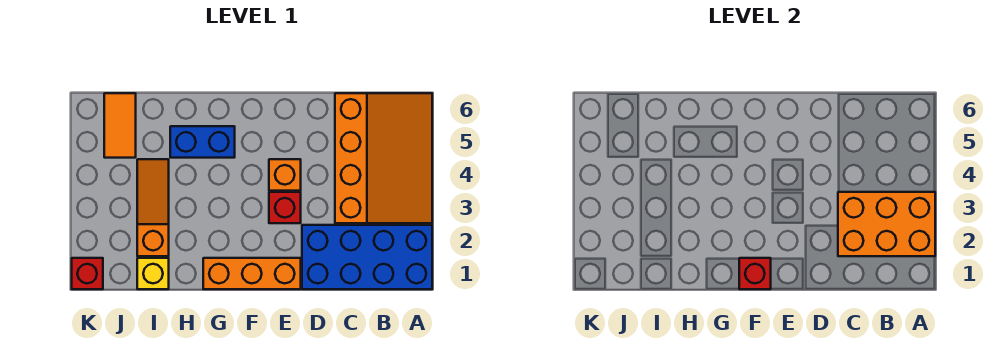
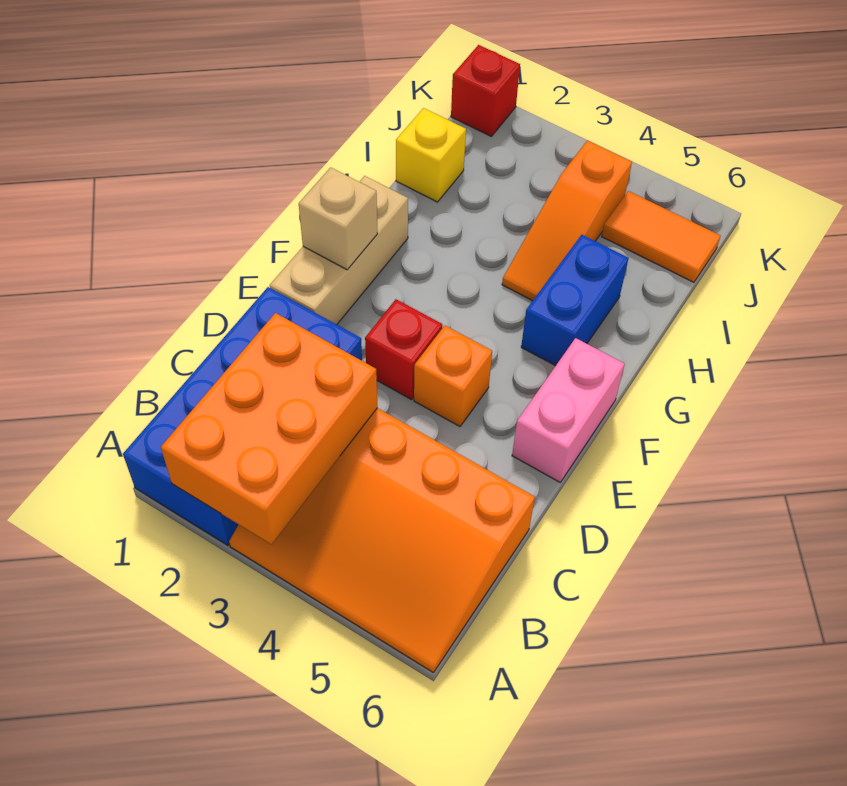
orange brick E1:G1 level 1 -> tan brick E1:G1 level 1
none -> pink brick E6:F6 level 1
red brick F1 level 2 -> tan brick F1 level 2
orange slope I2:I4 level 1 top 2 -> orange slope H4:J4 level 1 top J

